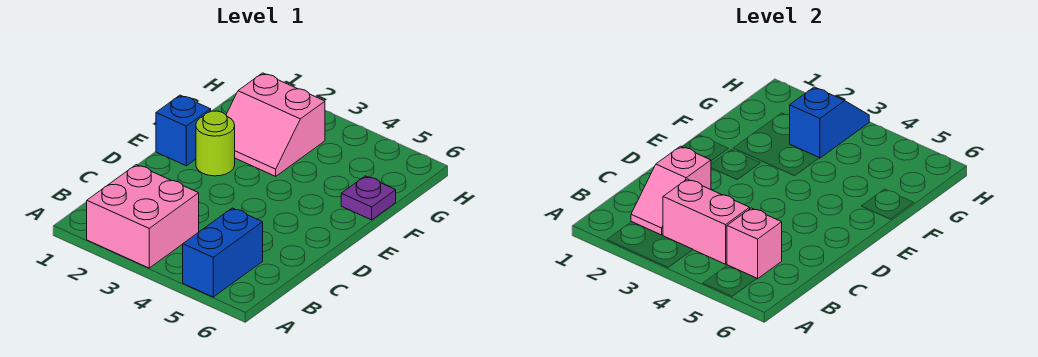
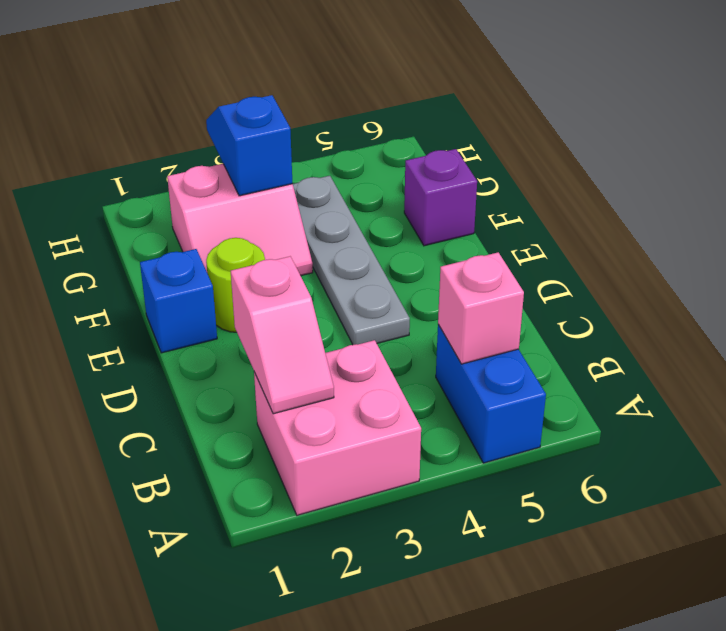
pink brick B3:B4 level 2 -> none
none -> grey plate D4:G4 level 1
purple plate F6 level 1 -> purple brick F6 level 1

